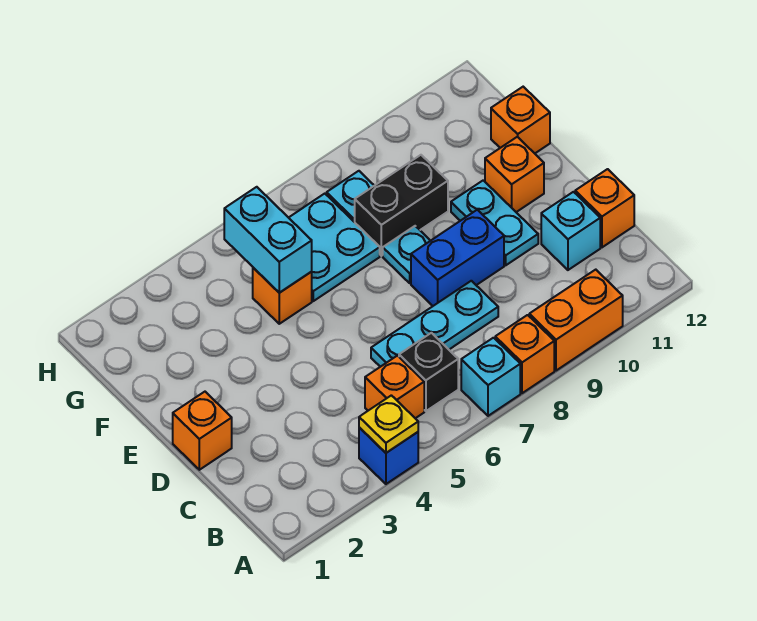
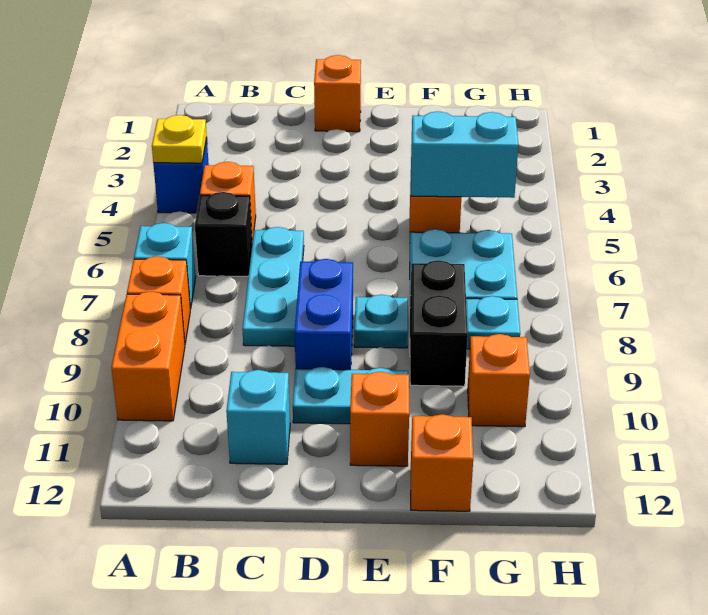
orange brick C12 level 1 -> orange brick G10 level 1

